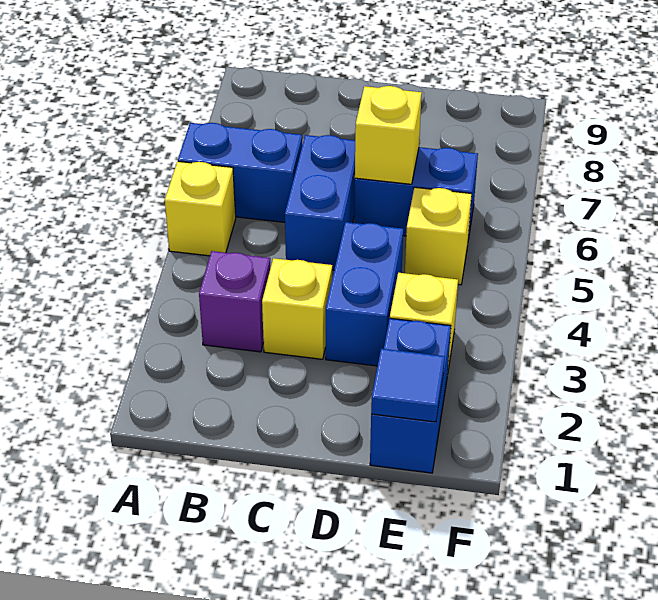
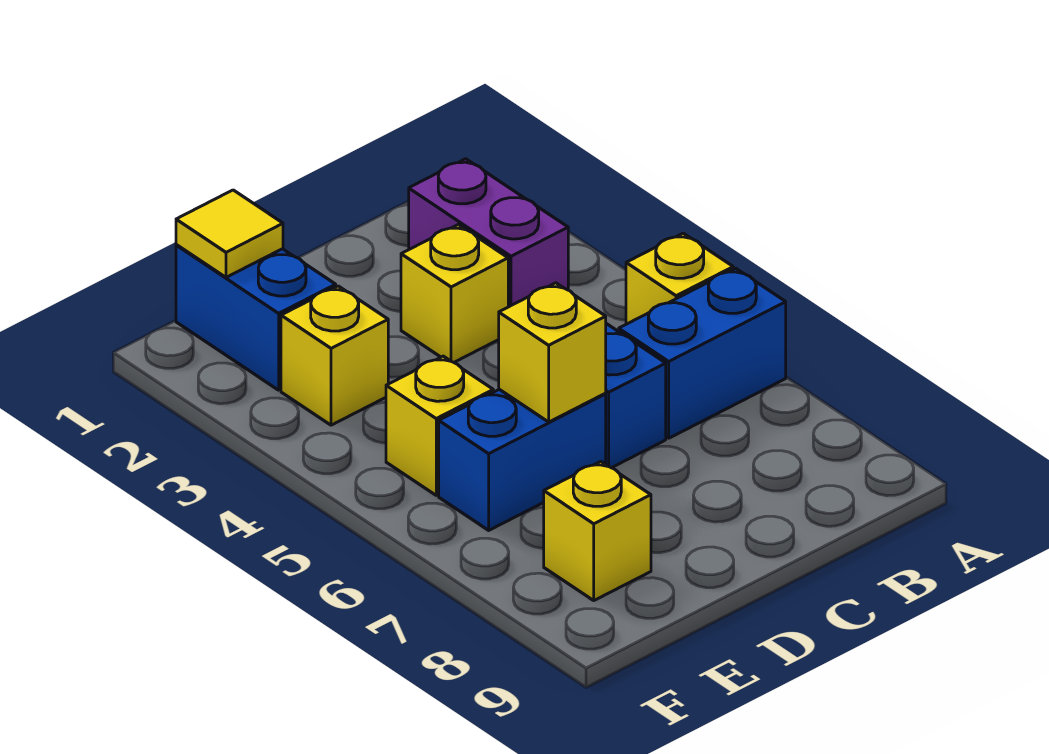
purple brick B3 level 1 -> purple brick B2:B3 level 1
blue brick D3:D4 level 1 -> none
blue tile E1 level 2 -> yellow tile E1 level 2
none -> yellow brick E8 level 1

